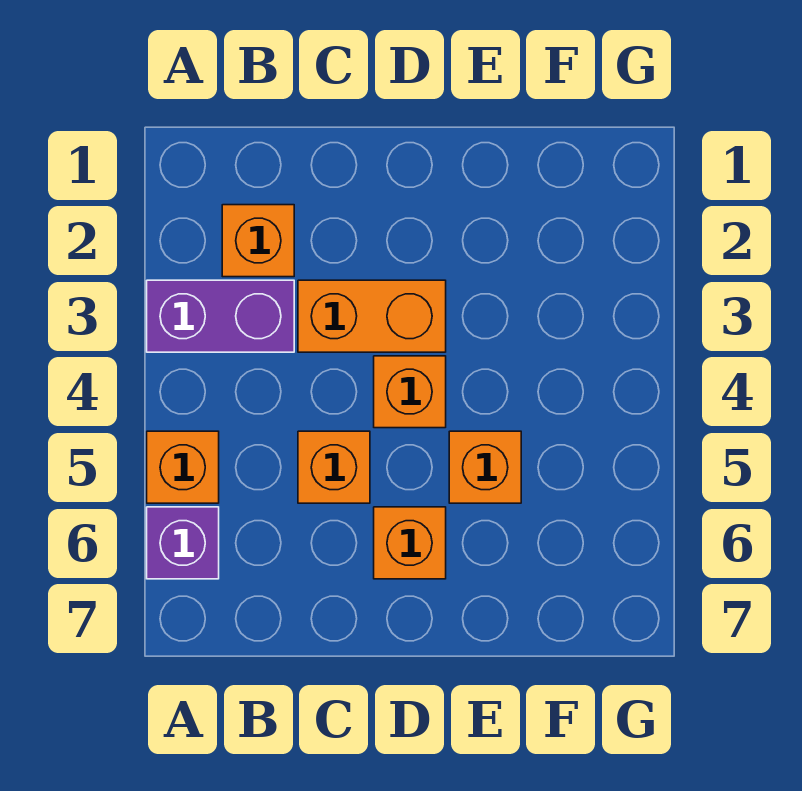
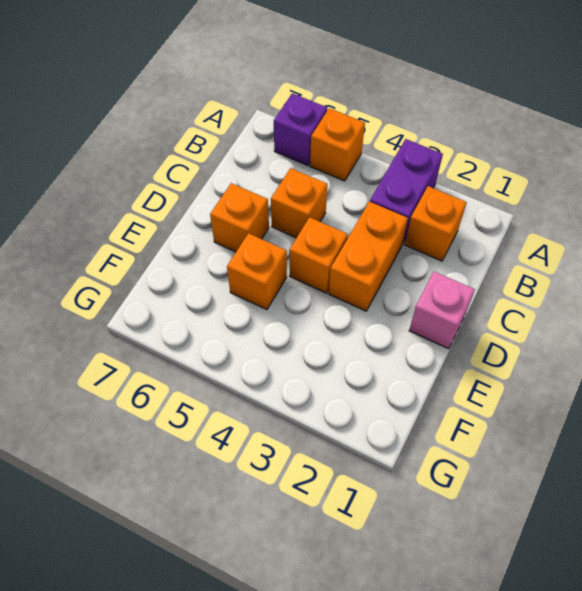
none -> pink brick D1 level 1

